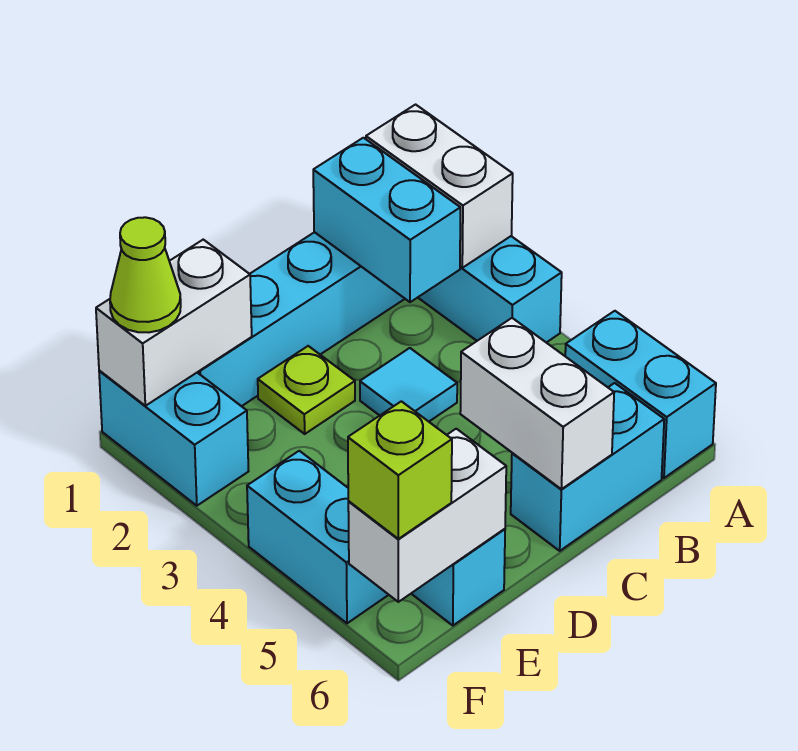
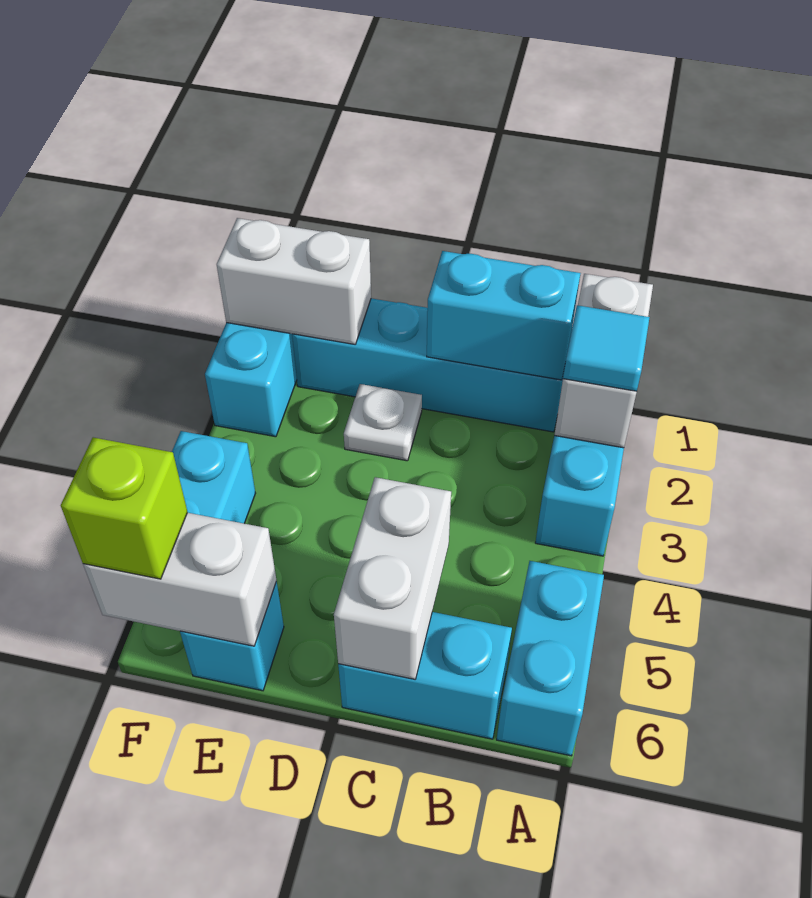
cyan brick B1:B2 level 2 -> cyan brick B1:C1 level 2
cyan tile C3 level 1 -> cyan tile A2 level 3
lime plate D2 level 1 -> white plate D2 level 1
lime cone F1 level 3 -> none

